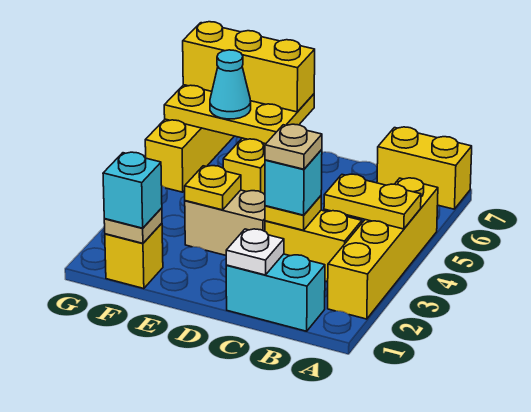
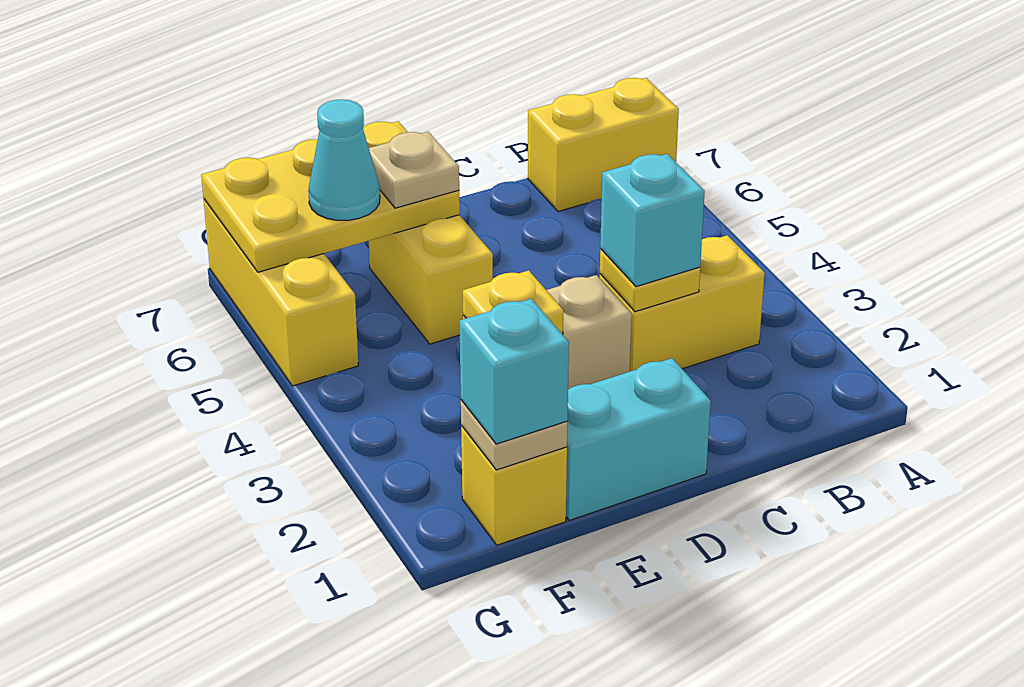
yellow brick A2:A5 level 1 -> none
yellow plate A4:B4 level 2 -> none
cyan brick B1:C1 level 1 -> cyan brick D1:E1 level 1
white plate C1 level 2 -> none
tan plate C3 level 4 -> tan plate E6 level 3
yellow brick E7:G7 level 3 -> none

